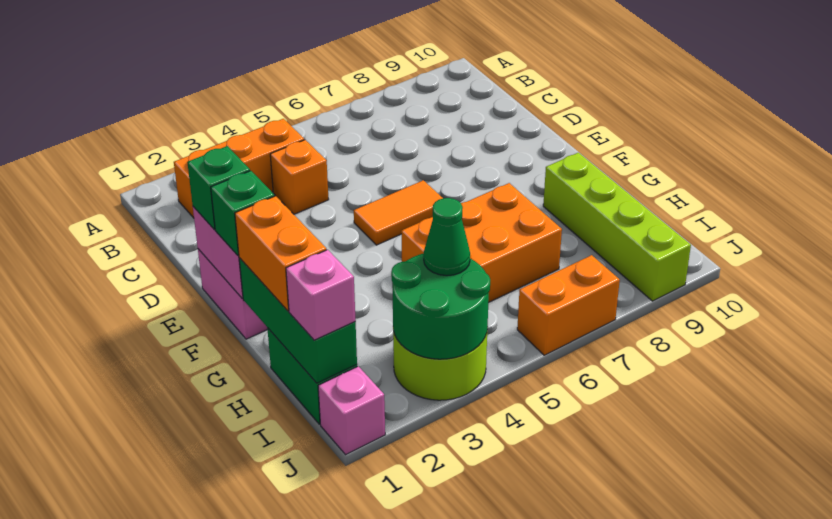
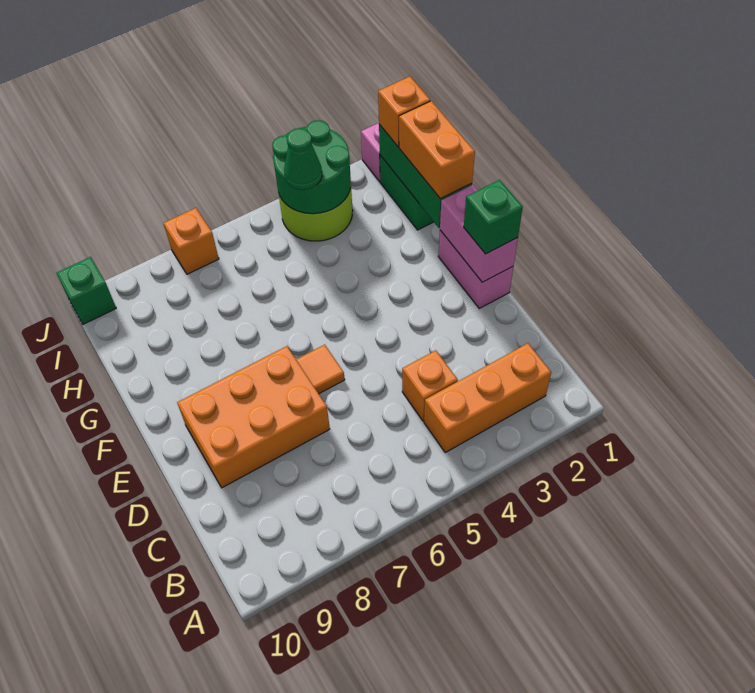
orange tile E5:E6 level 1 -> orange tile E6 level 1
green brick F1 level 3 -> green brick J10 level 1
orange brick G5:H7 level 1 -> orange brick D7:E9 level 1
lime brick G9:J9 level 1 -> none
pink brick I1 level 3 -> orange brick I1 level 3
orange brick J6:J7 level 1 -> orange brick J7 level 1

